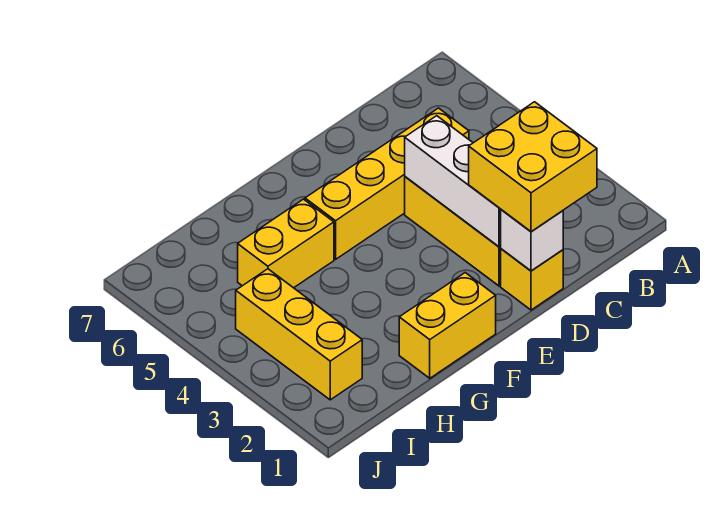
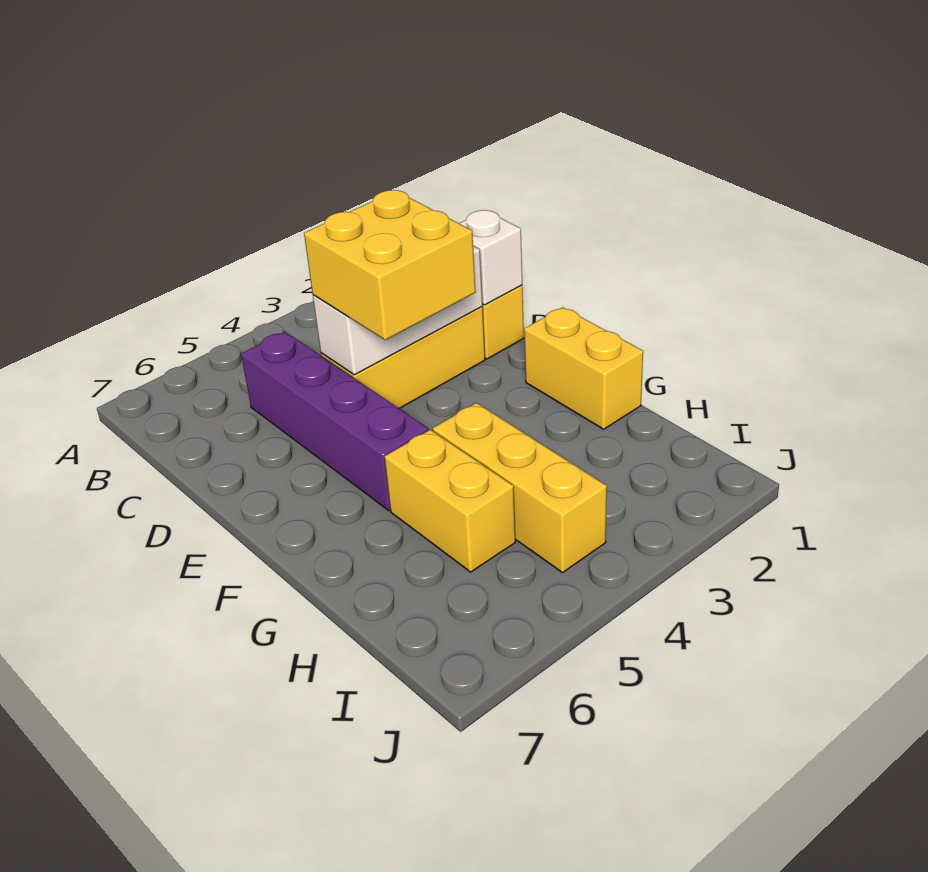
yellow brick C1:D2 level 3 -> yellow brick D3:E4 level 3
yellow brick C5:F5 level 1 -> purple brick C5:F5 level 1
yellow brick I2:I4 level 1 -> yellow brick G4:I4 level 1

